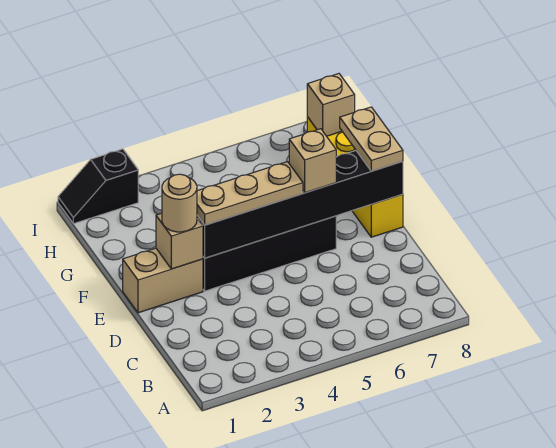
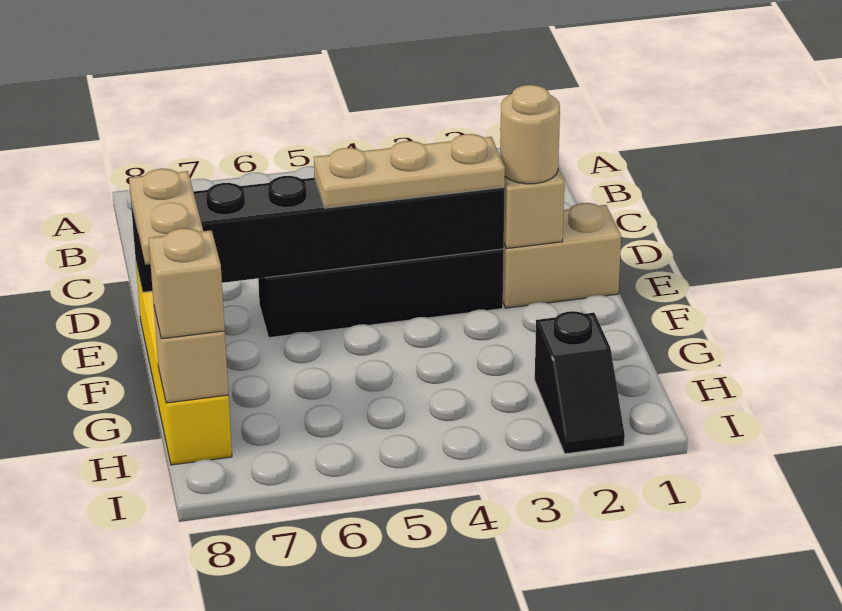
tan brick E6 level 3 -> tan brick H8 level 3
black slope I1:I2 level 1 top 2 -> black slope H2:I2 level 1 top H

